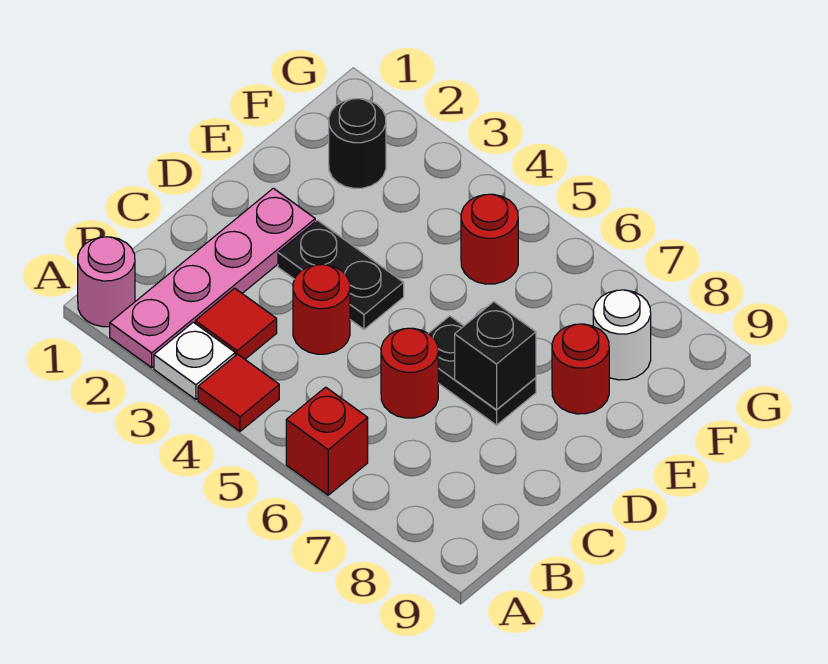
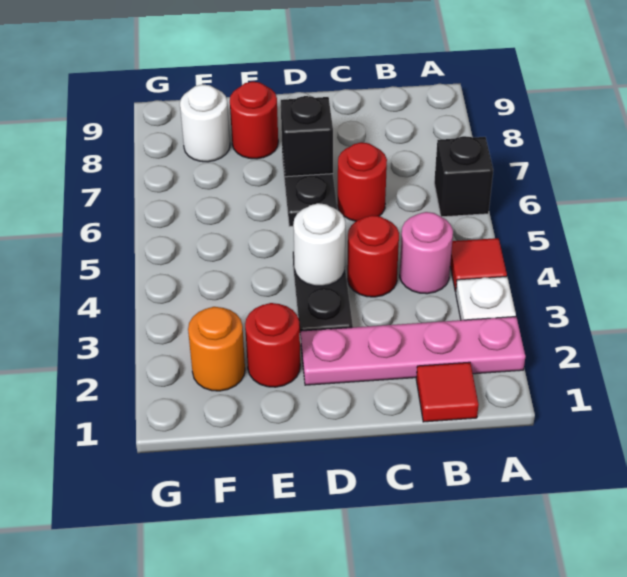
pink round brick A1 level 1 -> pink round brick B4 level 1
red brick A6 level 1 -> black brick A6 level 1
red tile B3 level 1 -> red tile B1 level 1
none -> white round brick D4 level 2
black round brick F2 level 1 -> orange round brick F2 level 1
red round brick F5 level 1 -> red round brick E2 level 1

